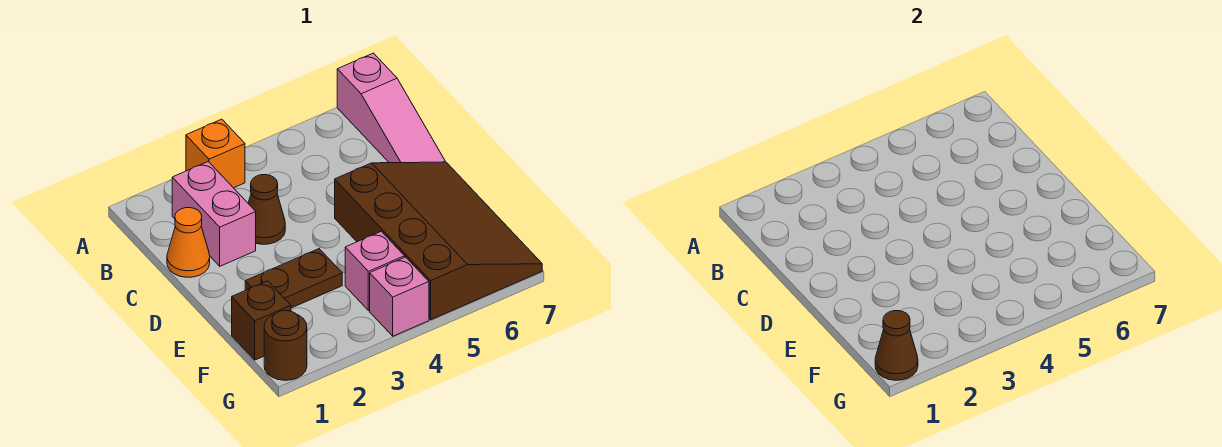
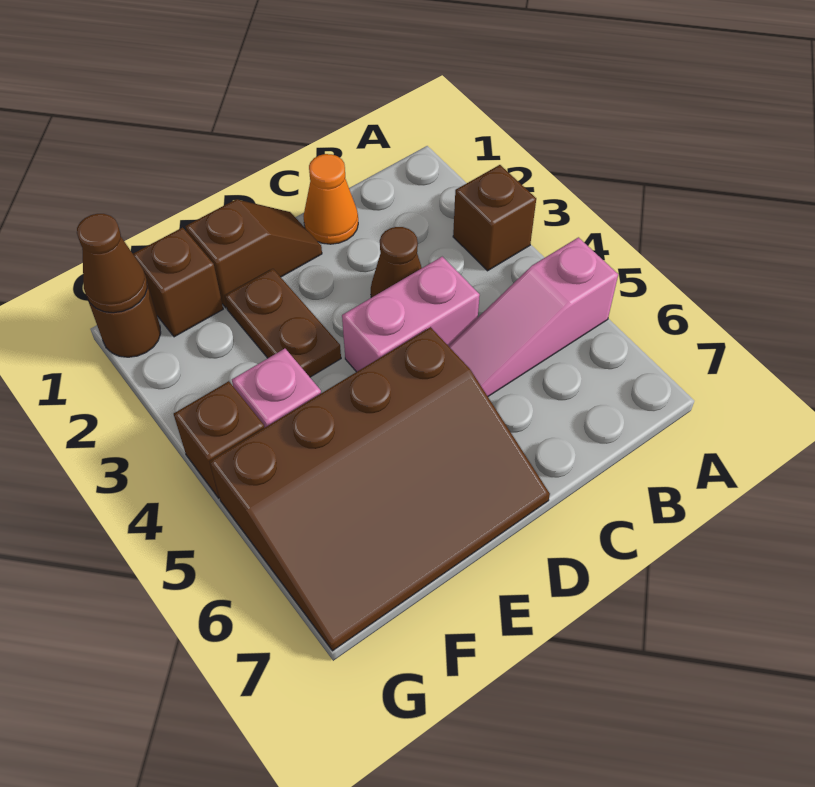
orange brick A3 level 1 -> brown brick A3 level 1
pink slope A7:C7 level 1 top A -> pink slope A5:C5 level 1 top A
pink brick B2:C2 level 1 -> pink brick C4:D4 level 1
none -> brown slope D1:E1 level 1 top E
pink brick G4 level 1 -> brown brick G4 level 1

